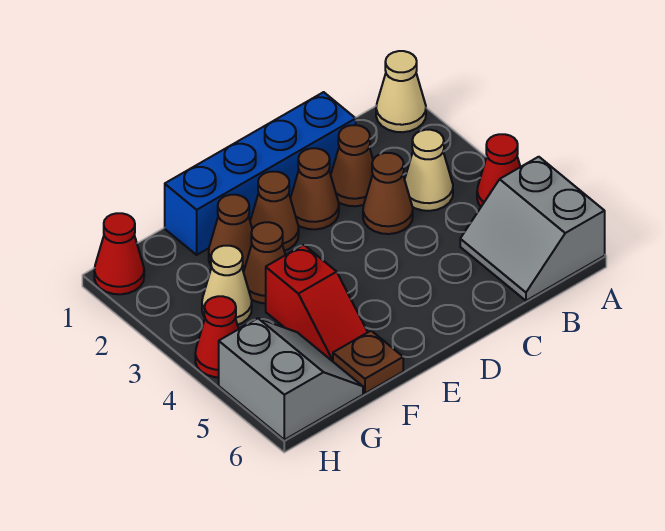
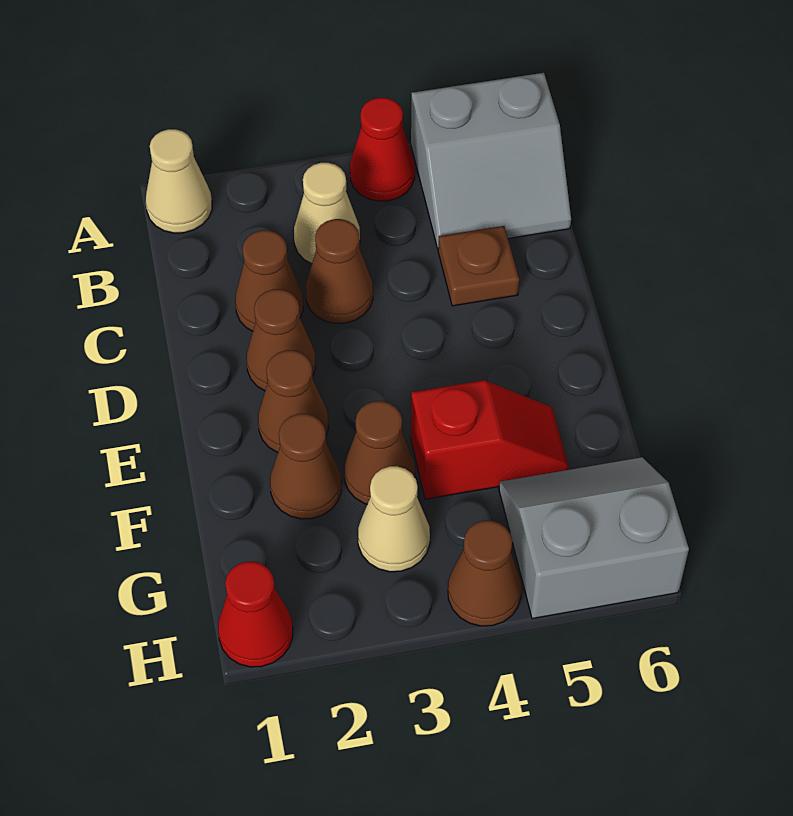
blue brick C1:F1 level 1 -> none
brown plate F6 level 1 -> brown plate C5 level 1
red cone H4 level 1 -> brown cone H4 level 1

